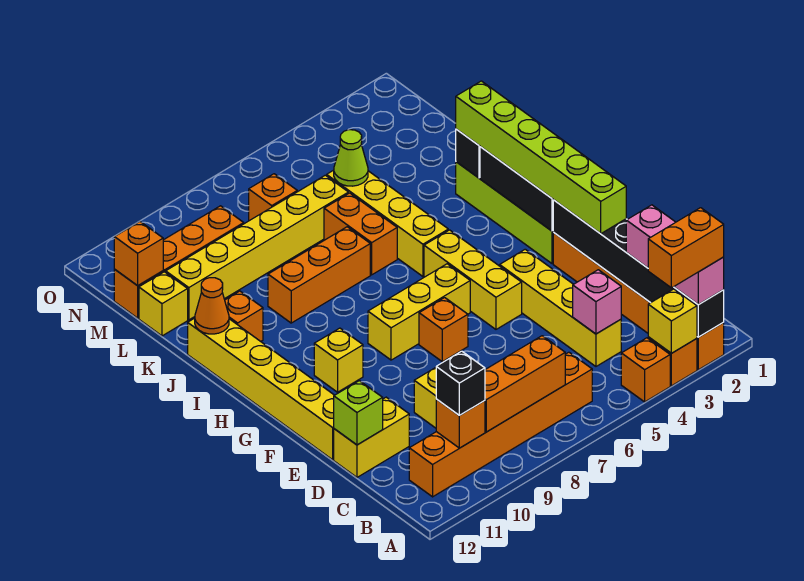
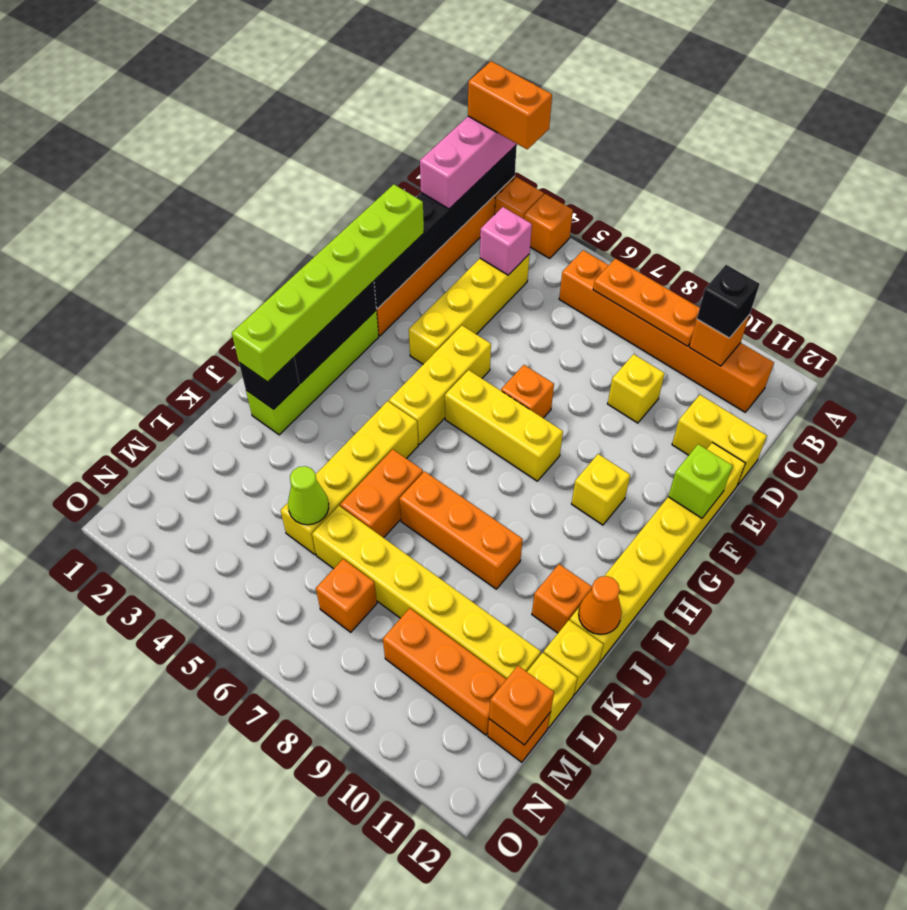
yellow brick A3 level 2 -> yellow brick K12 level 1
orange brick B7:B9 level 2 -> orange plate B7:B9 level 2
lime brick D12 level 2 -> lime brick F12 level 2

